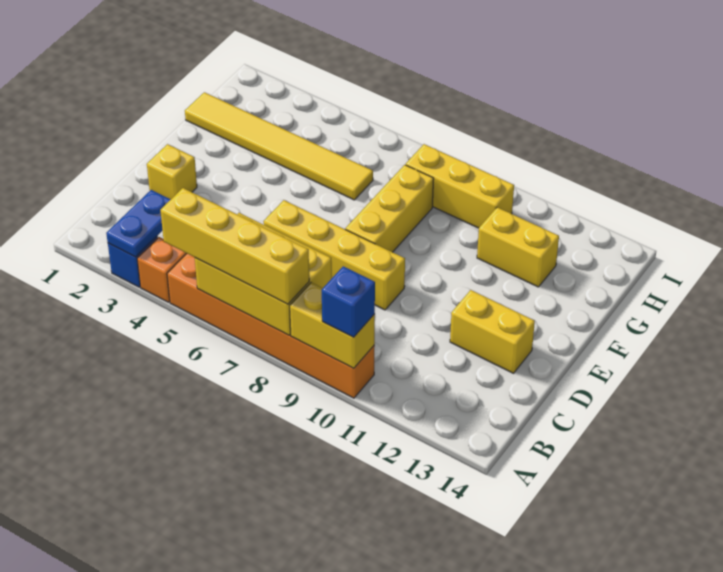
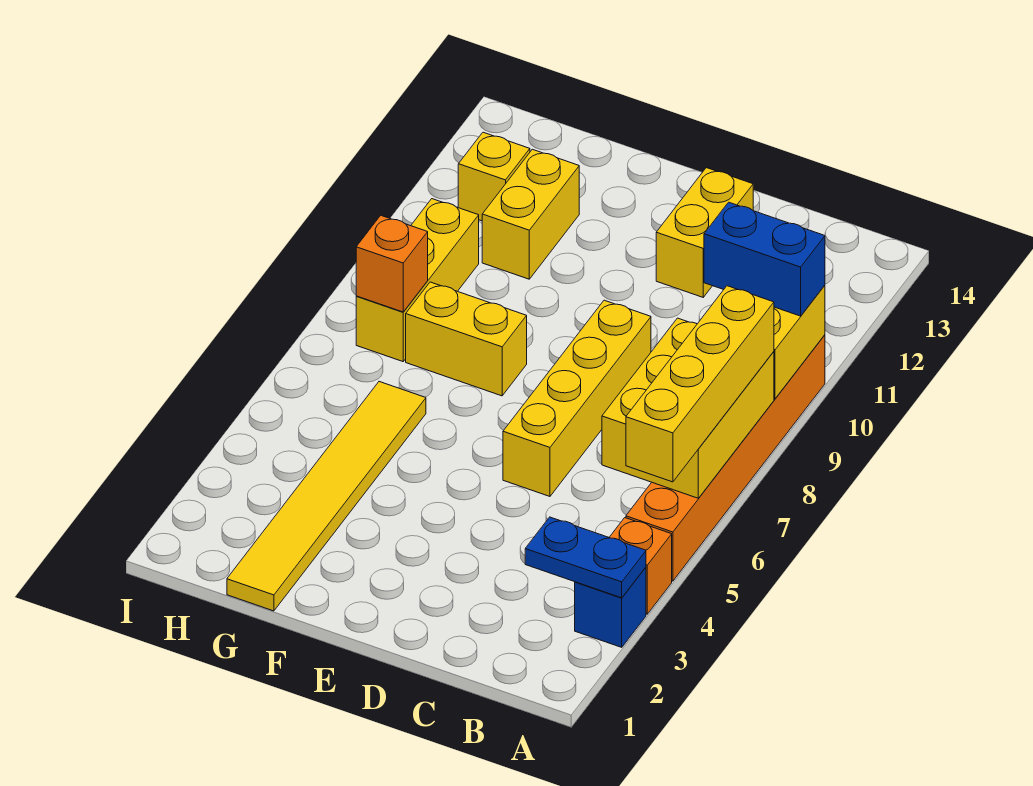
blue brick A10 level 3 -> blue brick A10:B10 level 3
yellow brick D2 level 1 -> yellow brick H12 level 1
yellow brick E8:G8 level 1 -> yellow brick F8:G8 level 1
none -> orange brick H8 level 2

